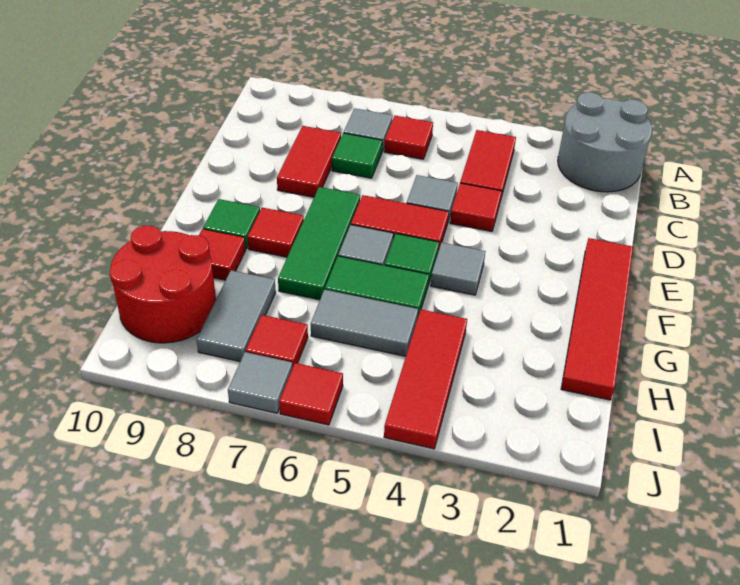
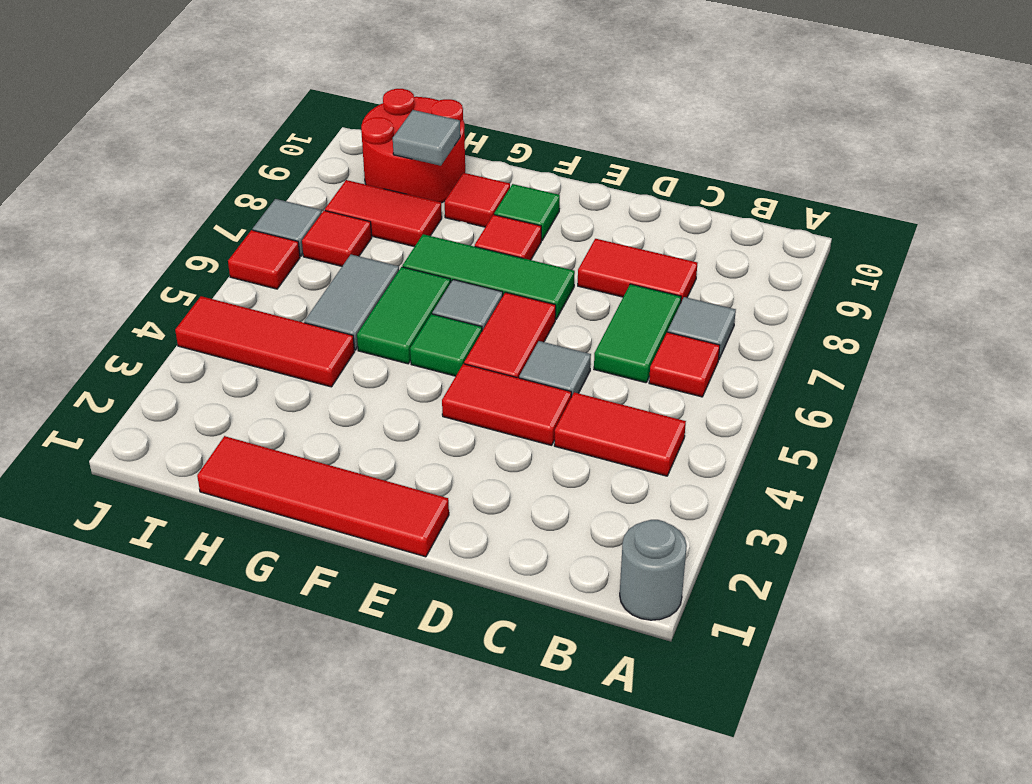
grey round brick A1:B2 level 1 -> grey round brick A1 level 1
green tile C7 level 1 -> green tile C6:C7 level 1
red tile D4 level 1 -> red tile D4:E4 level 1
grey tile F4 level 1 -> grey tile H9 level 2
grey tile H8:I8 level 1 -> red tile H8:I8 level 1

